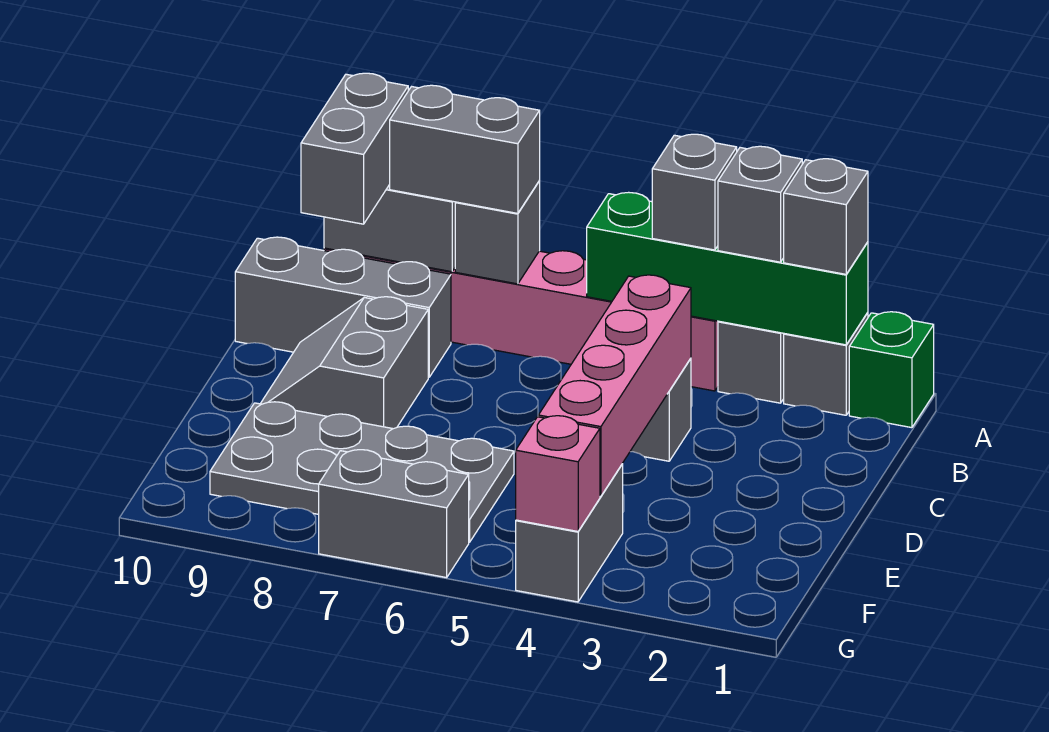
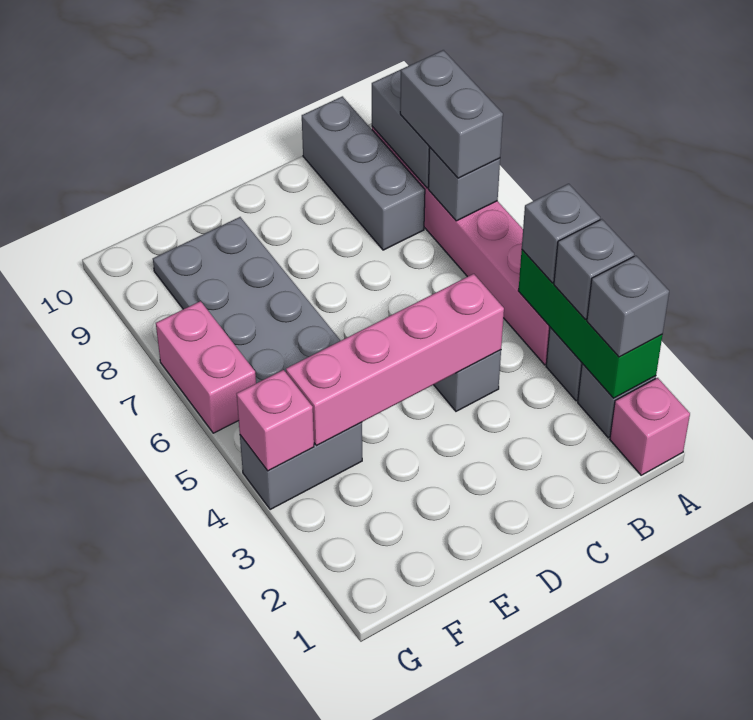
green brick A1 level 1 -> pink brick A1 level 1
green brick A2:A5 level 2 -> green brick A2:A4 level 2
grey brick A9:B9 level 3 -> none
grey slope C8:D9 level 1 top 8 -> none
grey brick G6:G7 level 1 -> pink brick G6:G7 level 1

